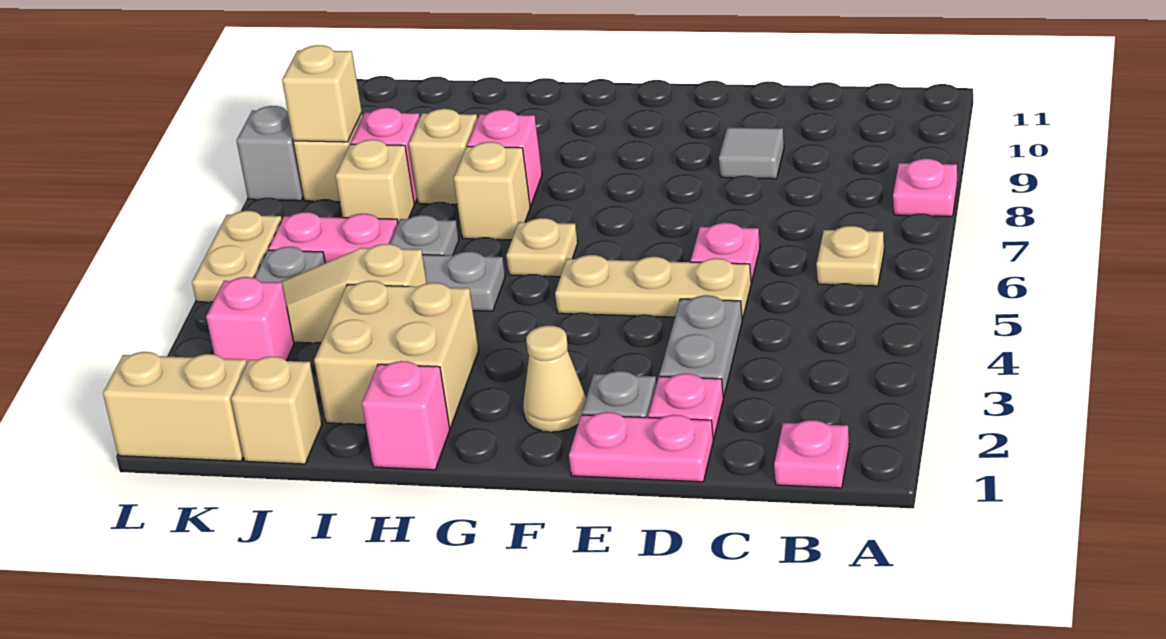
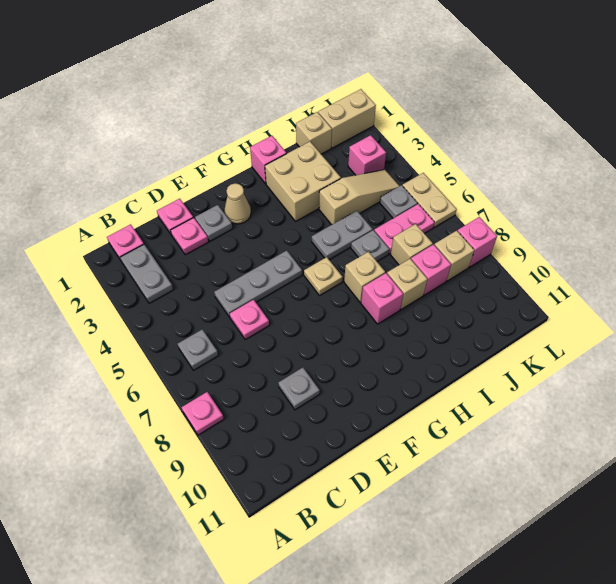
tan plate B6 level 1 -> grey plate B6 level 1
pink plate D1:E1 level 1 -> pink plate D1 level 1
grey plate D3:D4 level 1 -> grey plate B2:B3 level 1
tan plate D5:F5 level 1 -> grey plate D5:F5 level 1
grey tile D9 level 1 -> grey plate D9 level 1
tan brick K8 level 2 -> none
grey brick L8 level 1 -> pink brick L8 level 1

